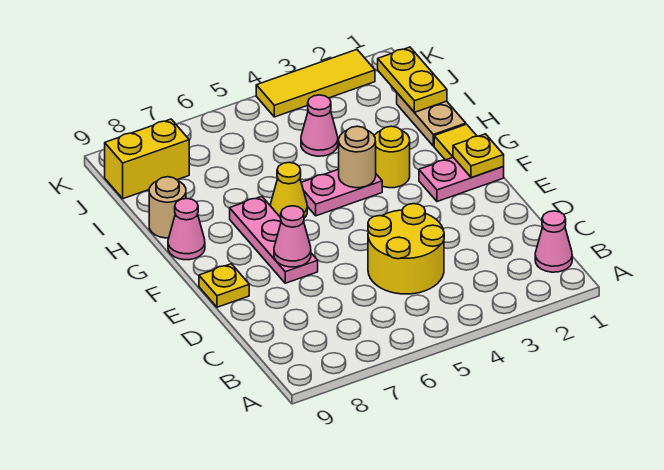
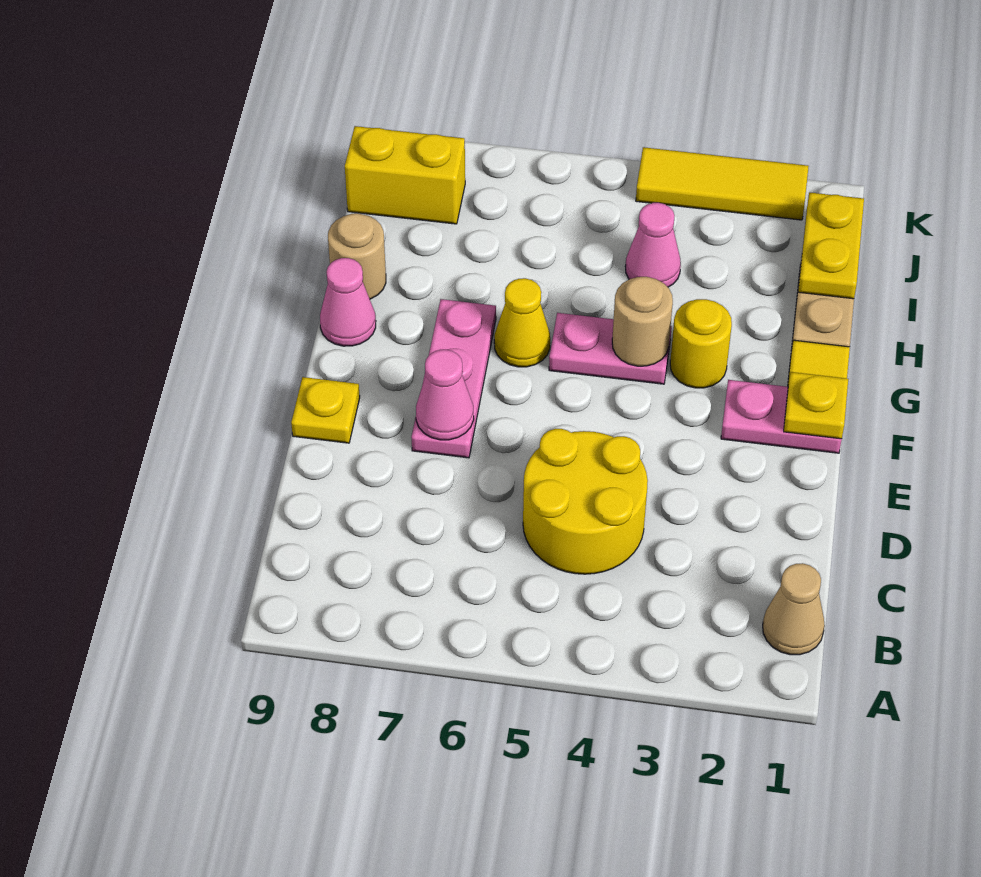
pink cone B1 level 1 -> tan cone B1 level 1

